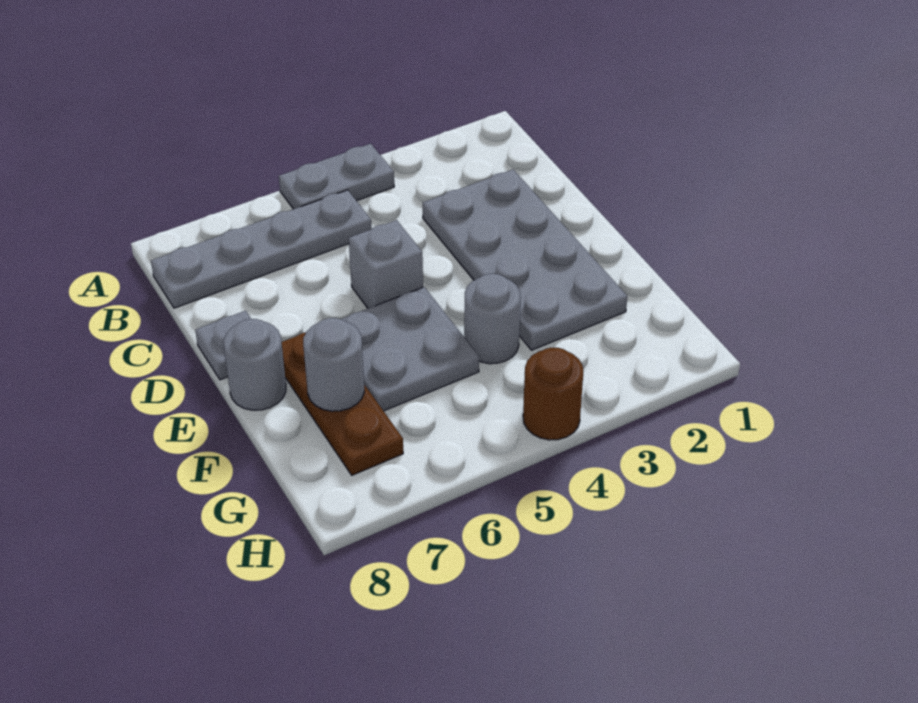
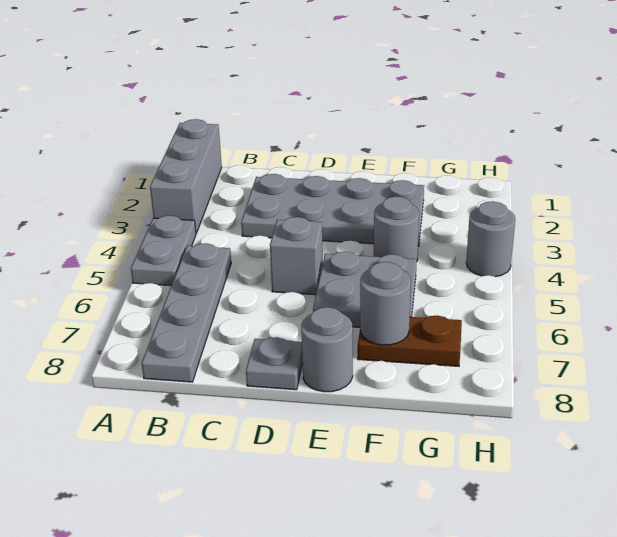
none -> grey brick A1:A3 level 1
brown plate E7:G7 level 1 -> brown plate F7:G7 level 1
brown round brick H4 level 1 -> grey round brick H4 level 1

